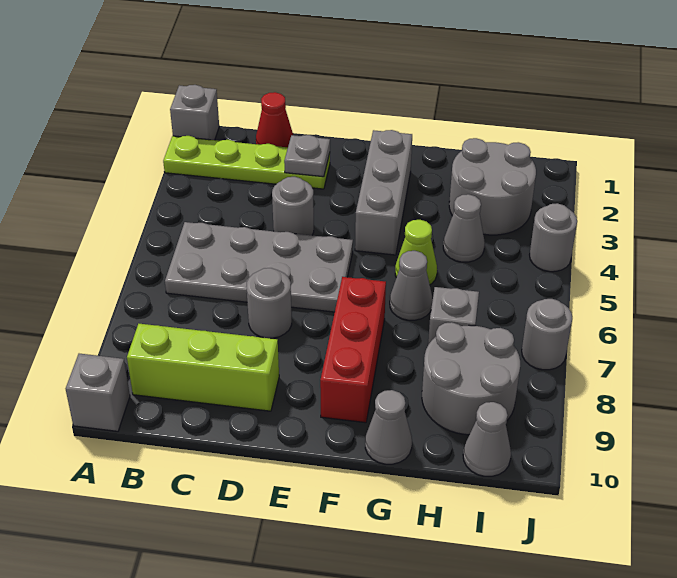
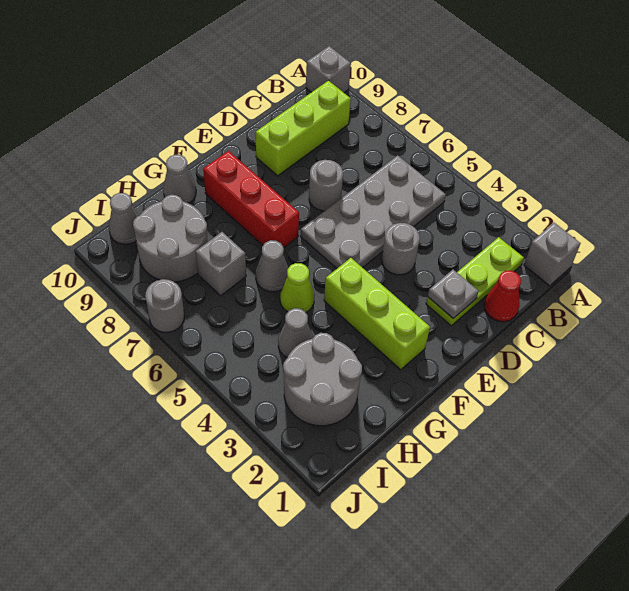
lime plate A2:D2 level 1 -> lime plate B2:D2 level 1
grey brick F2:F4 level 1 -> lime brick F2:F4 level 1
grey round brick J4 level 1 -> none

